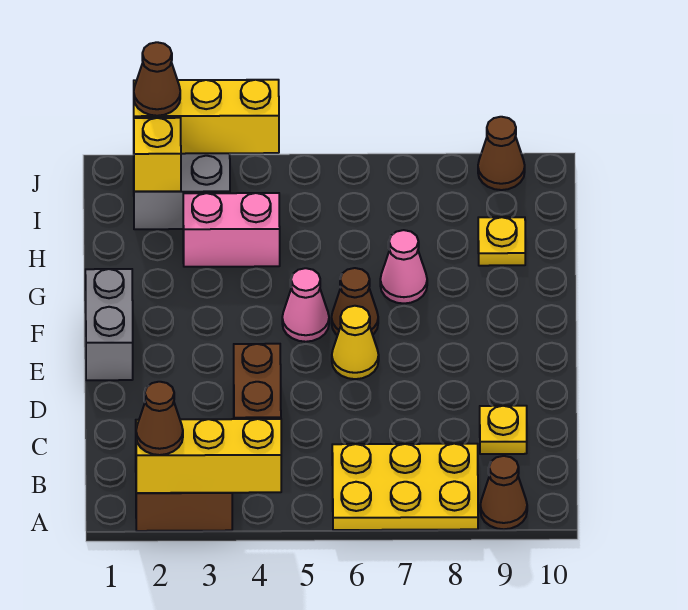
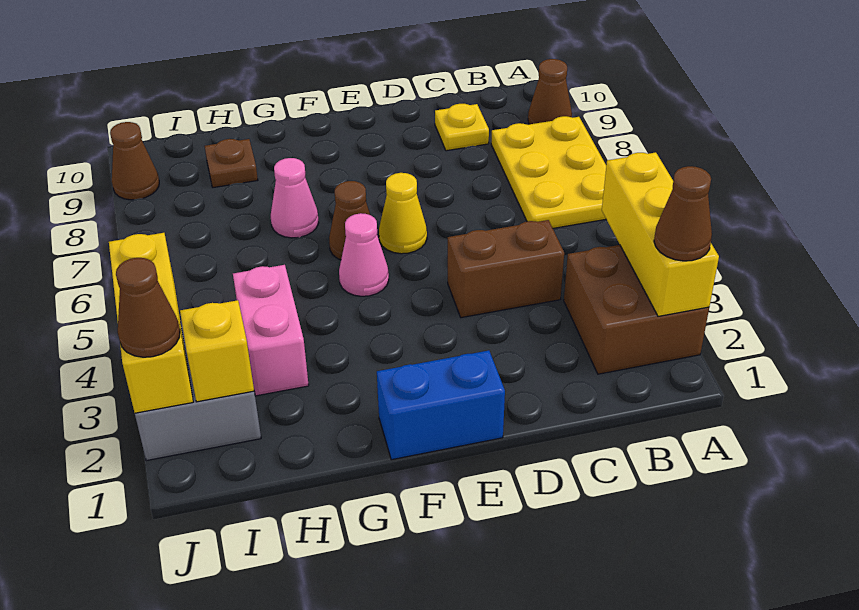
grey brick E1:F1 level 1 -> blue brick E1:F1 level 1
yellow plate H9 level 1 -> brown plate H9 level 1

